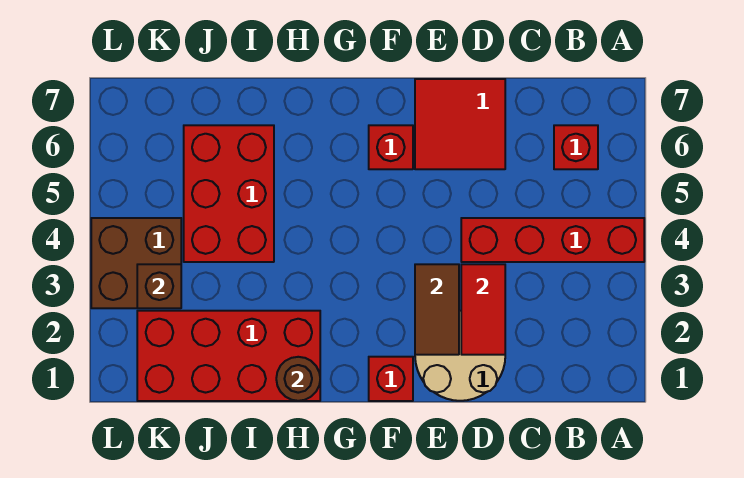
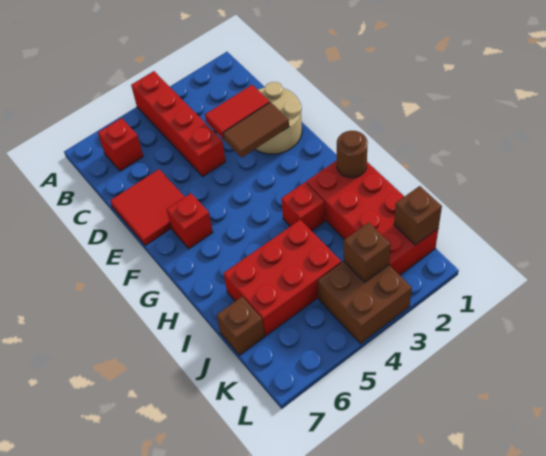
red brick F1 level 1 -> red brick H3 level 1
none -> brown brick J7 level 1
none -> brown brick K1 level 2

